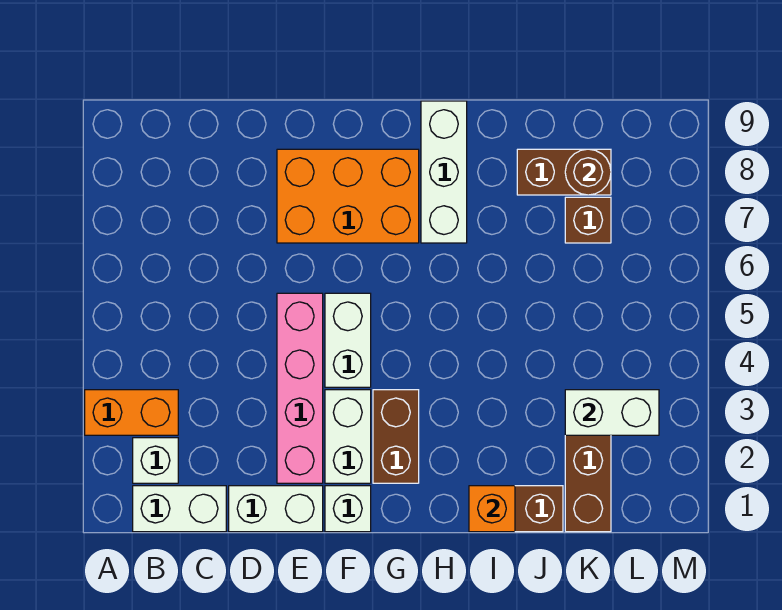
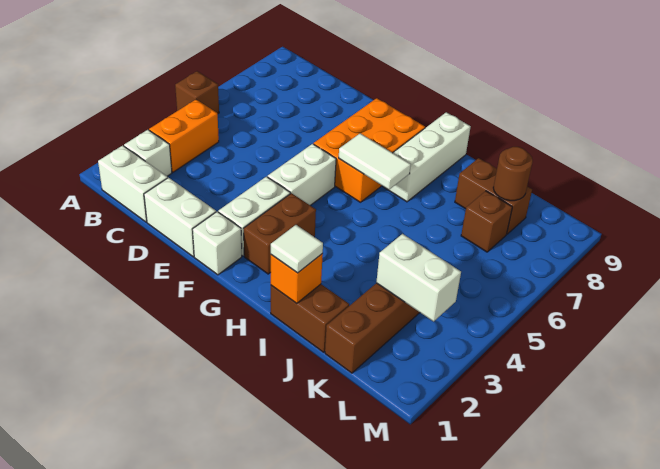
orange brick A3:B3 level 1 -> orange brick B3:B4 level 1
none -> brown brick A5 level 1
pink brick E2:E5 level 1 -> none
orange brick E7:G8 level 1 -> orange brick F6:G8 level 1
none -> white tile G6:H6 level 2
none -> white tile I1 level 3

